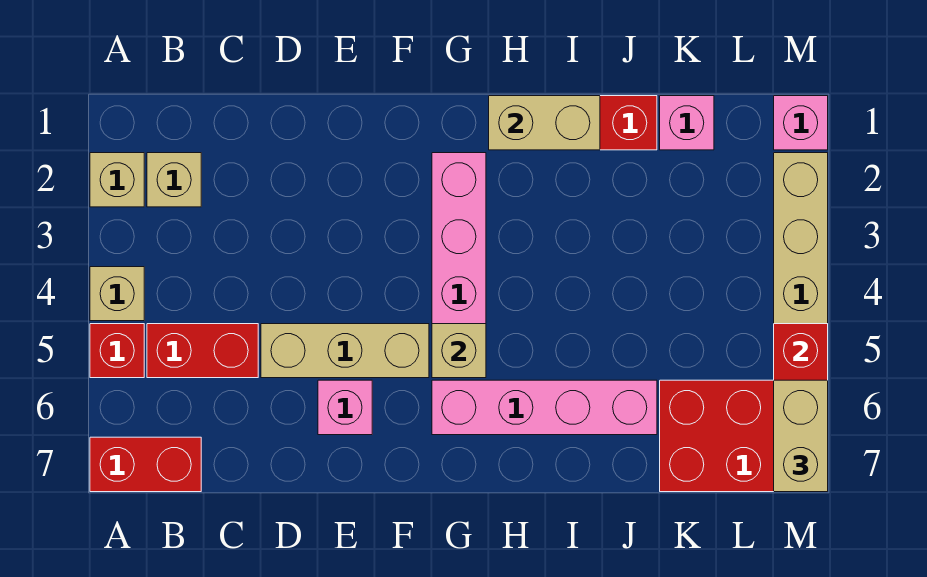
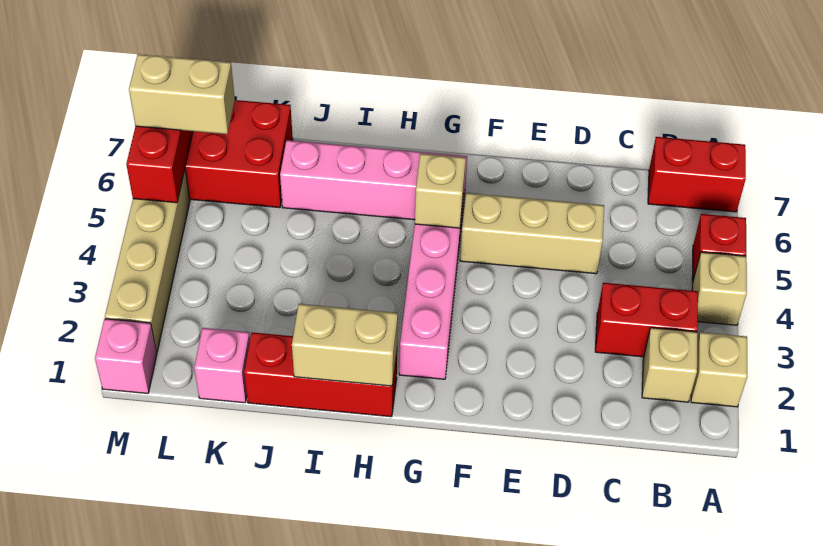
red brick B5:C5 level 1 -> red brick B3:C3 level 1
pink brick E6 level 1 -> none
tan brick M6:M7 level 3 -> tan brick L6:M6 level 3

